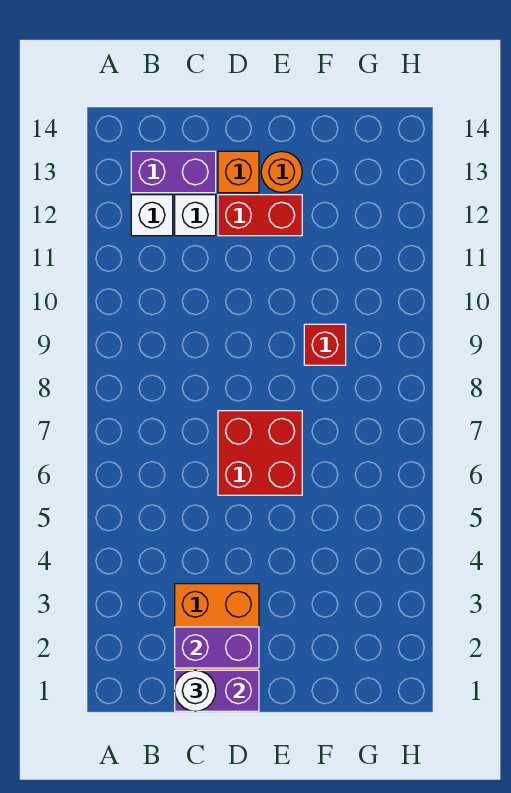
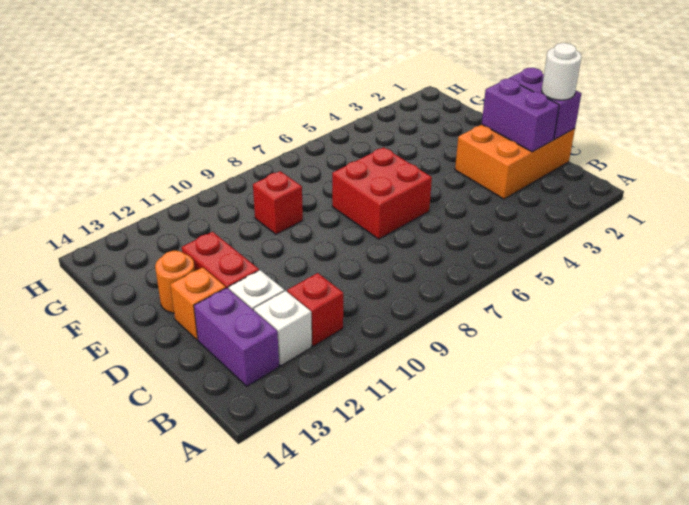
none -> red brick B11 level 1

